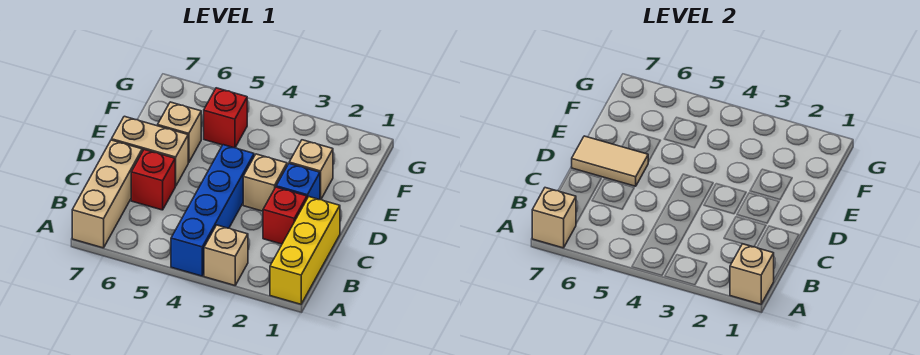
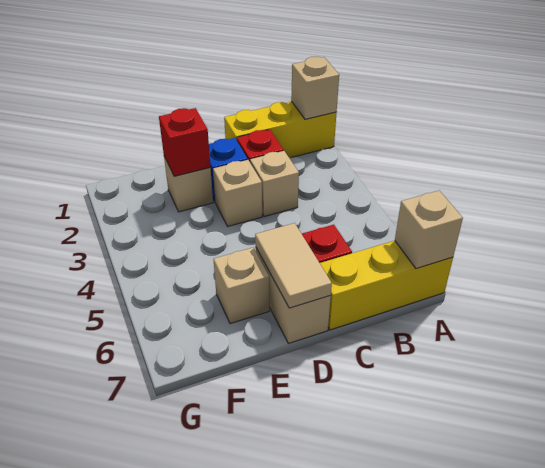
tan brick A3 level 1 -> tan brick C3 level 1
blue brick A4:D4 level 1 -> none
tan brick A7:C7 level 1 -> yellow brick A7:C7 level 1
red brick F5 level 1 -> red brick E2 level 2

